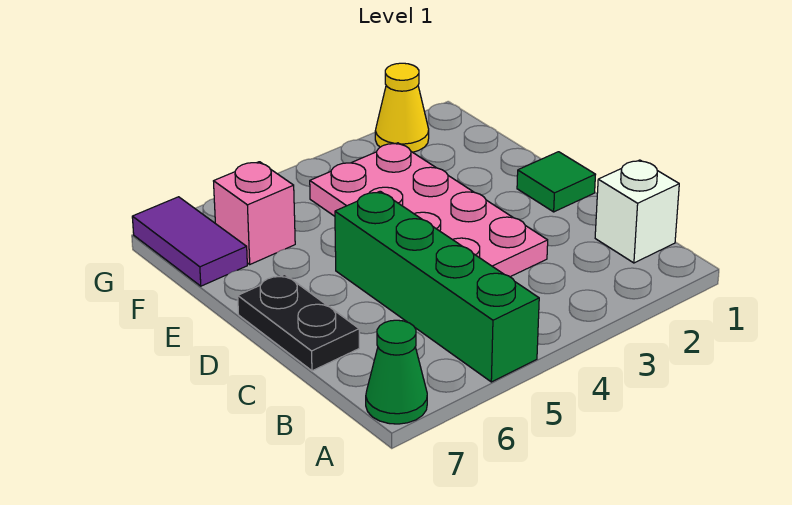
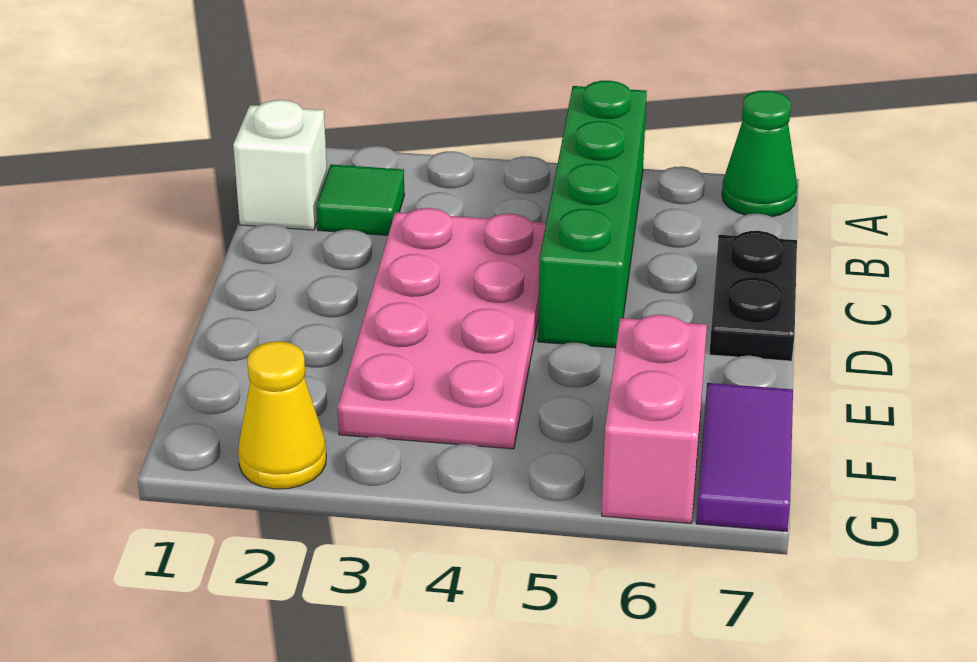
green tile D1 level 1 -> green tile B2 level 1
pink brick F6 level 1 -> pink brick F6:G6 level 1

